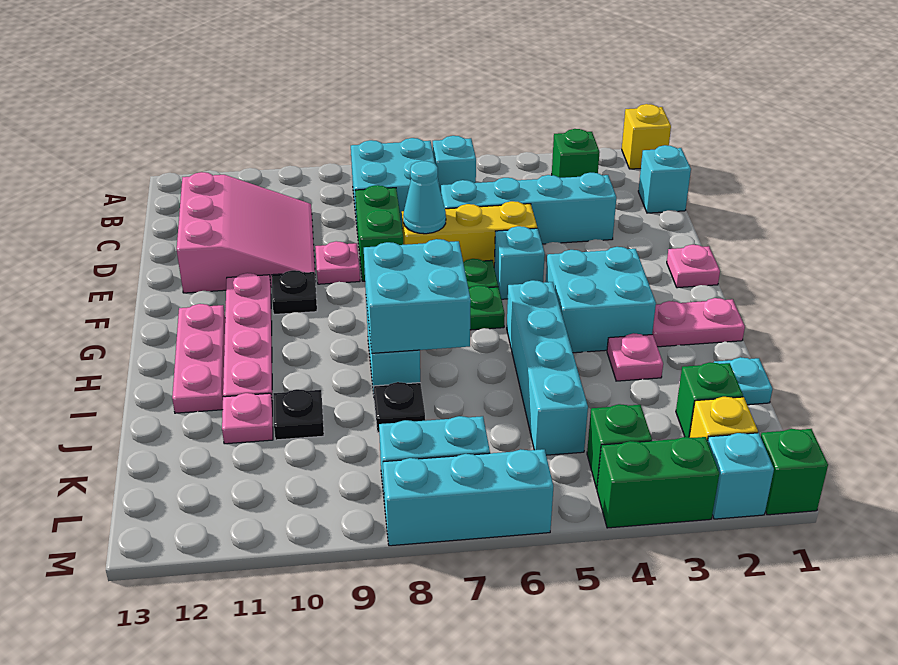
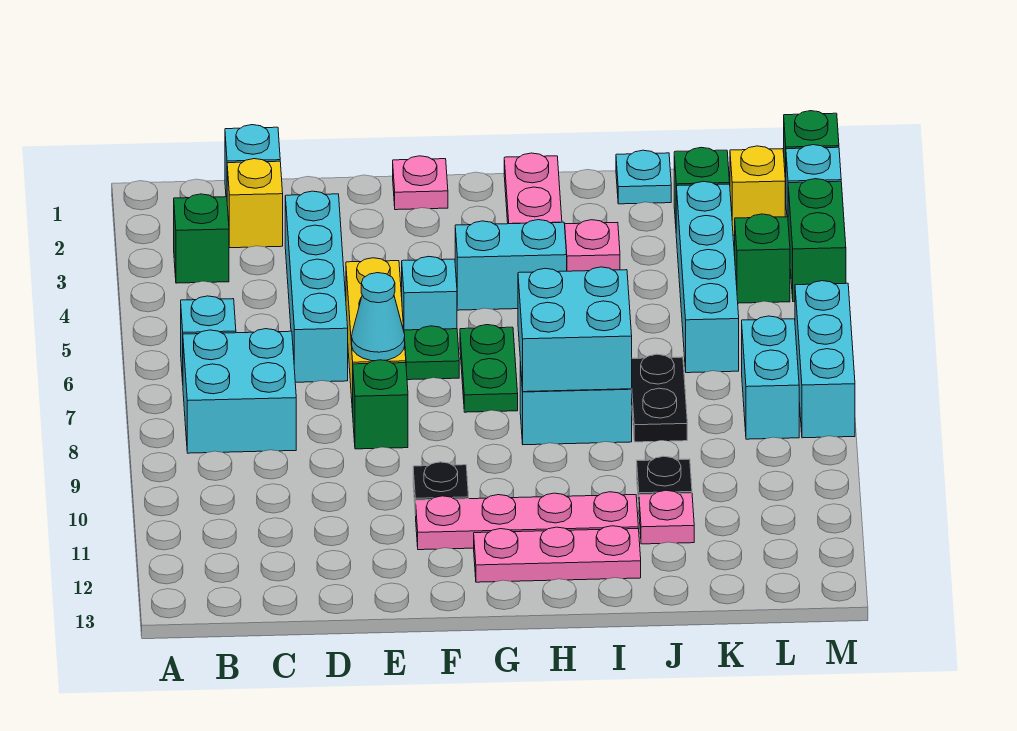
yellow brick A1 level 1 -> yellow brick C2 level 1
pink slope C10:E12 level 1 top 12 -> none
green brick D8:E8 level 1 -> green brick E8 level 1
pink plate E9 level 1 -> none
cyan brick G3:H4 level 1 -> cyan brick G4:H4 level 1
cyan brick H5:K5 level 1 -> cyan brick K3:K6 level 1
black plate J8 level 1 -> black plate J7:J8 level 1

